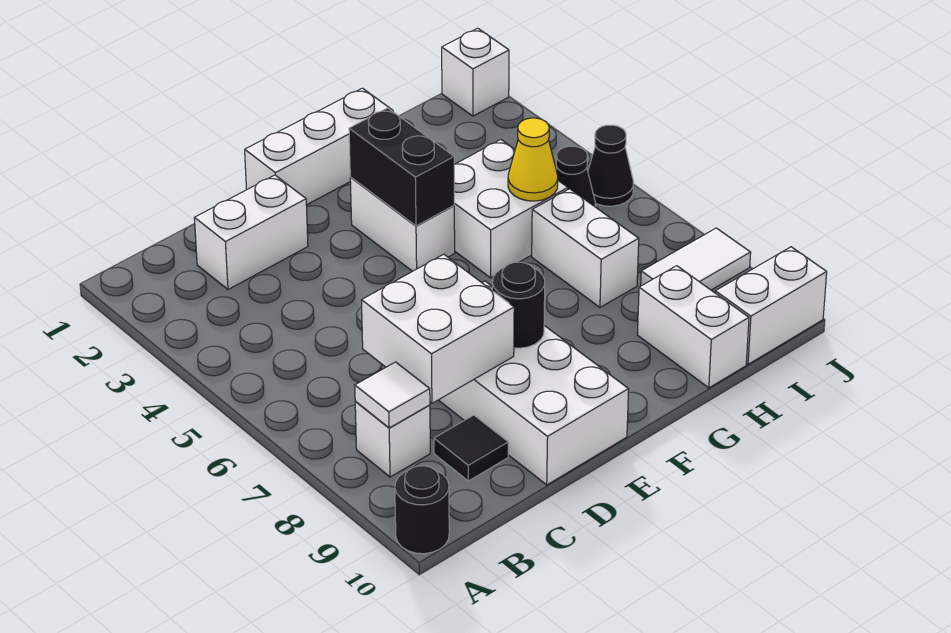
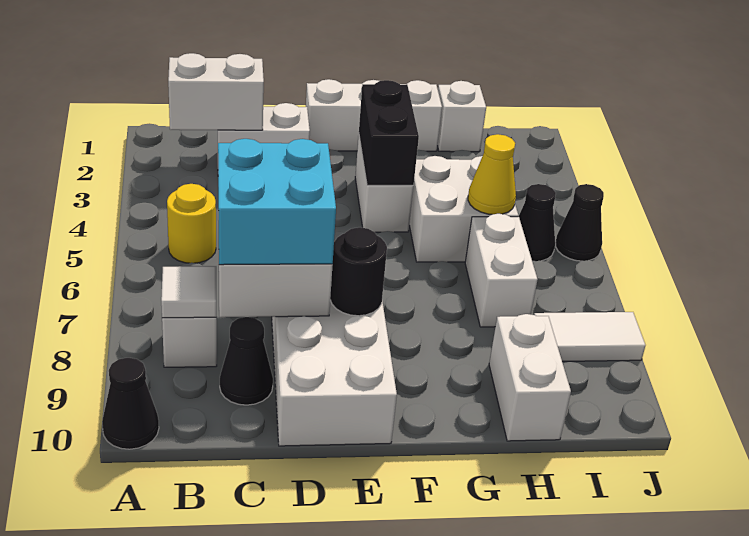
black round brick A10 level 1 -> black cone A10 level 1
none -> yellow round brick B5 level 1
none -> cyan brick C7:D8 level 3
black tile C9 level 1 -> black cone C9 level 1
white brick I10:J10 level 1 -> white brick B2:C2 level 2
white brick J1 level 1 -> white brick H1 level 1

